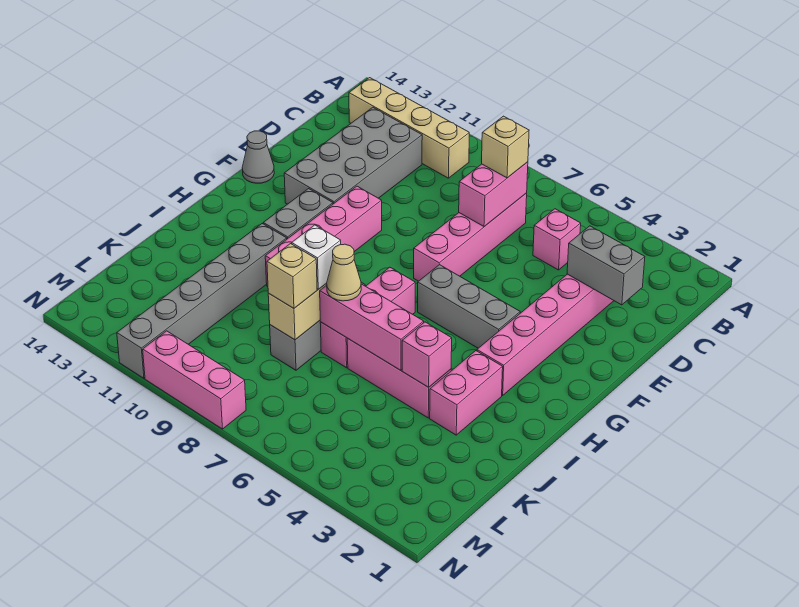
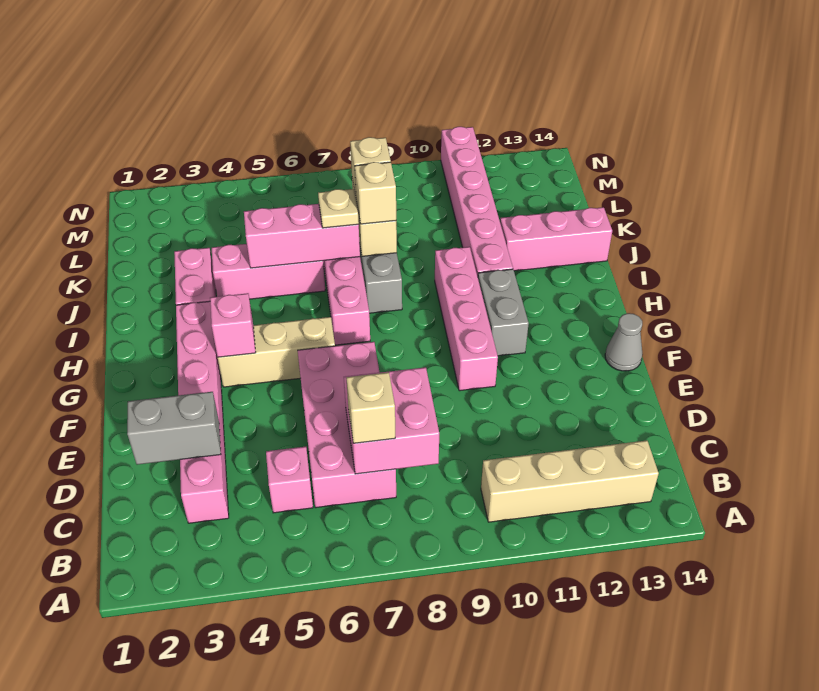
pink brick C7:F7 level 1 -> pink brick C6:F7 level 1
pink brick C7:D7 level 2 -> pink brick C7:D8 level 2
grey brick C11:F12 level 1 -> none
grey brick G4:G6 level 1 -> tan brick G4:G6 level 1
grey brick I11:N11 level 1 -> pink brick I11:N11 level 1
pink brick J4 level 2 -> pink brick G4 level 2
tan cone J7 level 3 -> tan plate J7 level 3
white brick J8 level 3 -> tan brick J8 level 3
pink brick N8:N10 level 1 -> pink brick J12:J14 level 1

